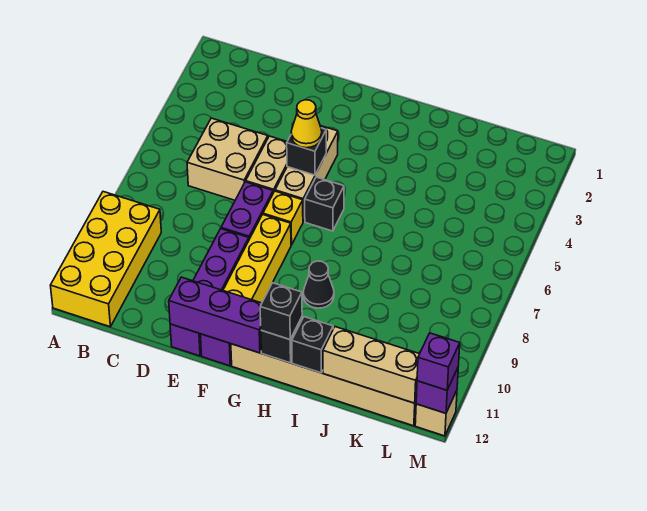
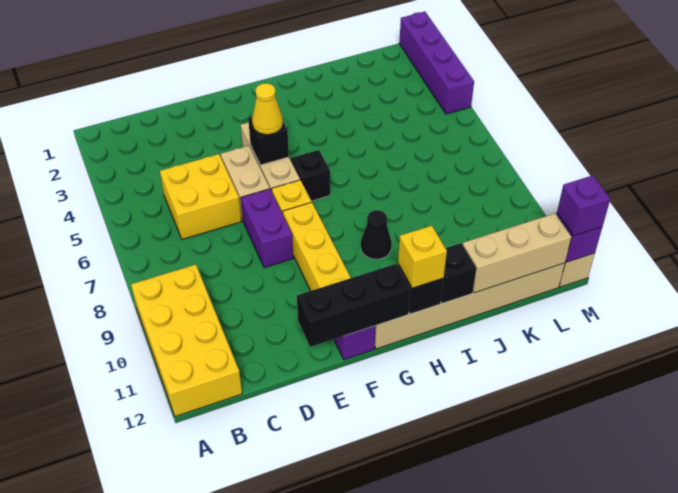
tan brick C5:D6 level 1 -> yellow brick C5:D6 level 1
purple brick E9:E12 level 1 -> purple brick M1:M4 level 1
purple brick E12:G12 level 2 -> black brick E12:G12 level 2
black brick H12 level 3 -> yellow brick H12 level 3

